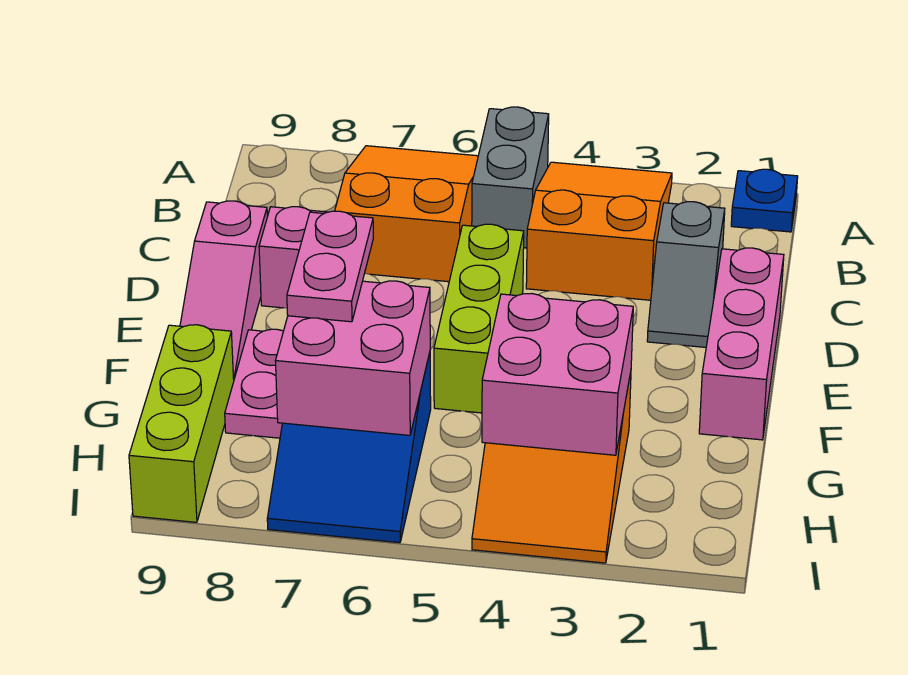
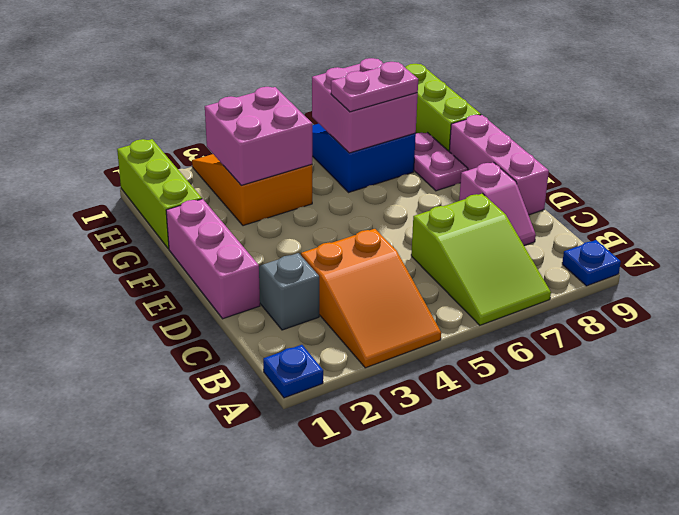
grey brick A5:B5 level 1 -> none
orange slope A6:C7 level 1 top C -> lime slope A6:C7 level 1 top C
none -> blue plate A9 level 1
lime brick D5:F5 level 1 -> lime brick G1:I1 level 1
pink slope D9:F9 level 1 top D -> pink brick D9:F9 level 1
pink plate F7:G7 level 3 -> pink plate G6:G7 level 3

